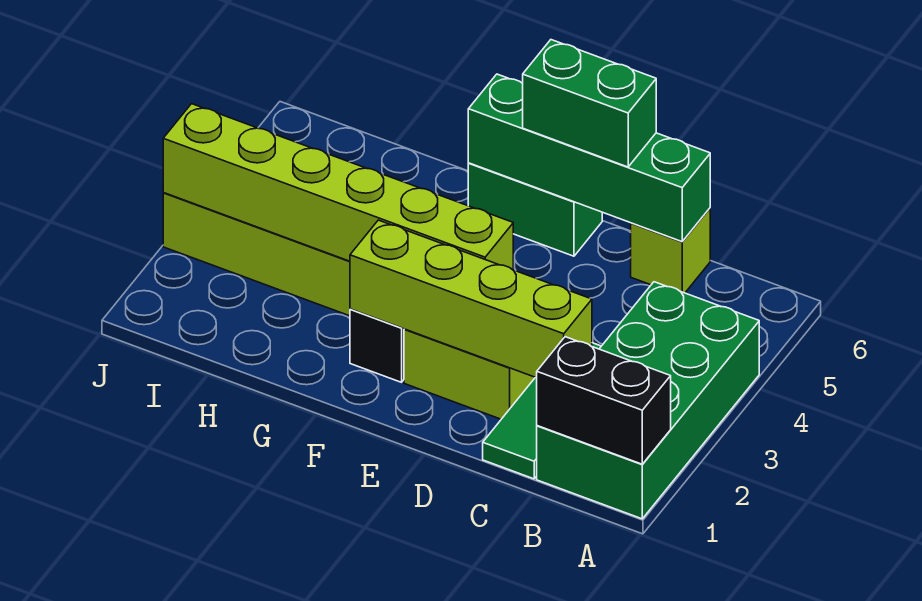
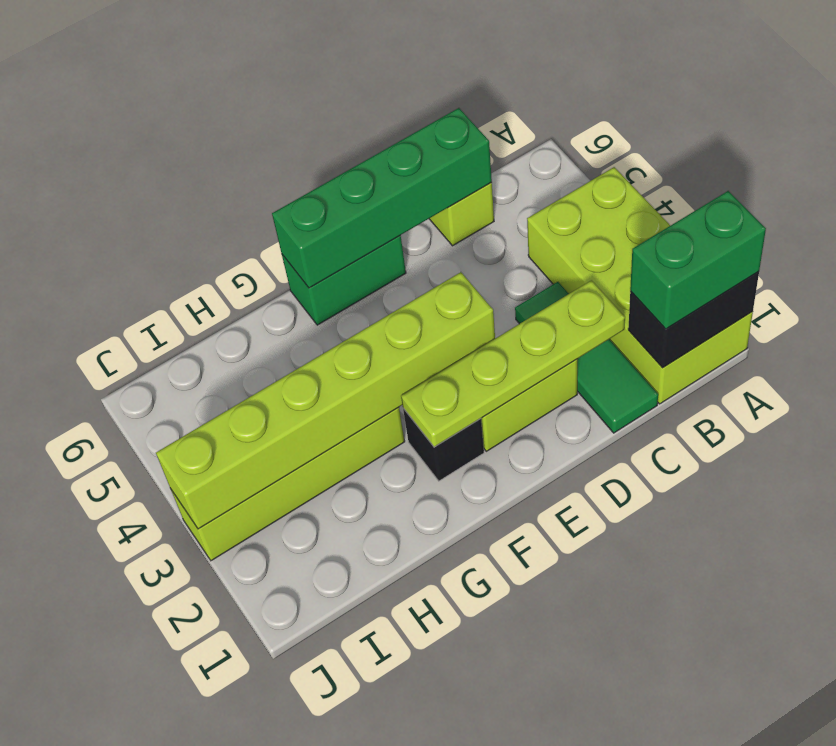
green brick A1:B4 level 1 -> lime brick A1:B4 level 1
lime brick C2:F2 level 2 -> lime plate C2:F2 level 2
green brick D6:E6 level 3 -> green brick A1:B1 level 3

